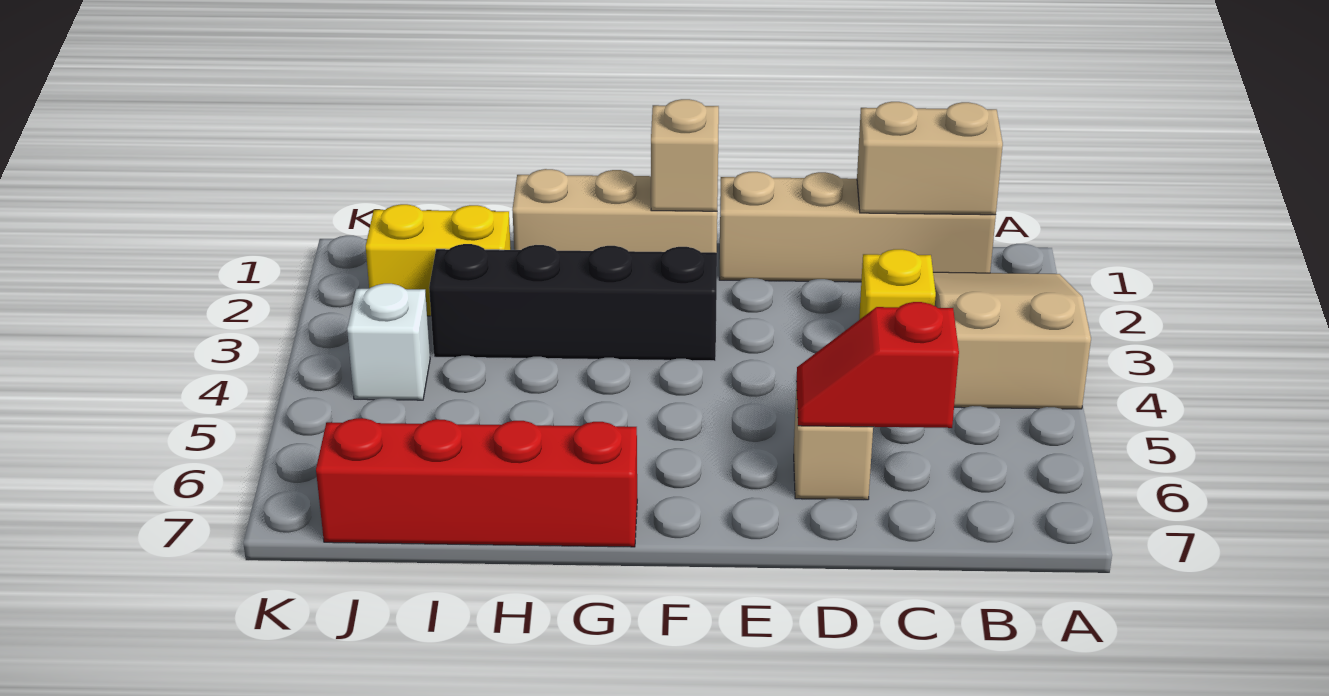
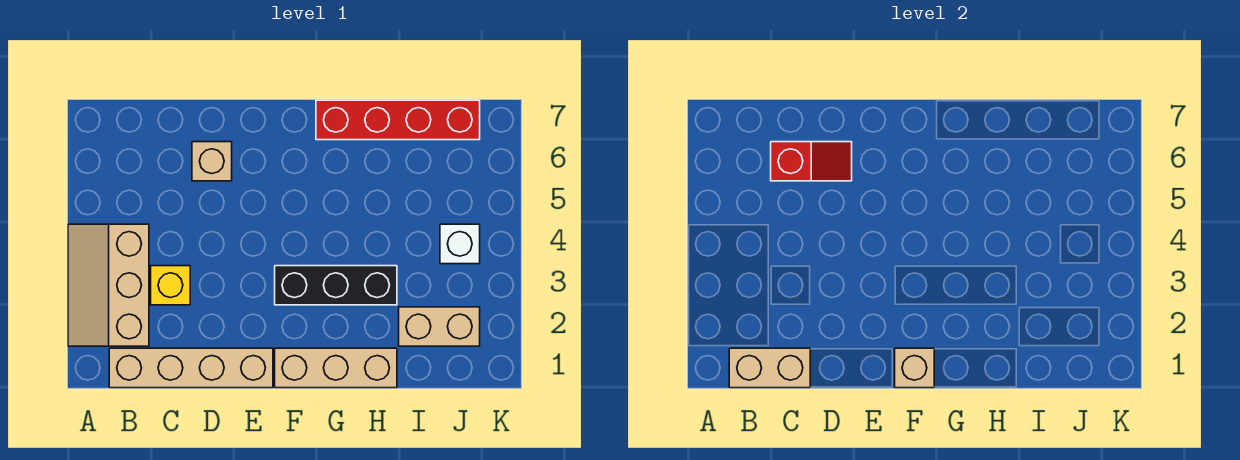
tan slope A2:B4 level 1 top 4 -> tan slope A2:B4 level 1 top B
black brick F3:I3 level 1 -> black brick F3:H3 level 1
yellow brick I2:J2 level 1 -> tan brick I2:J2 level 1

